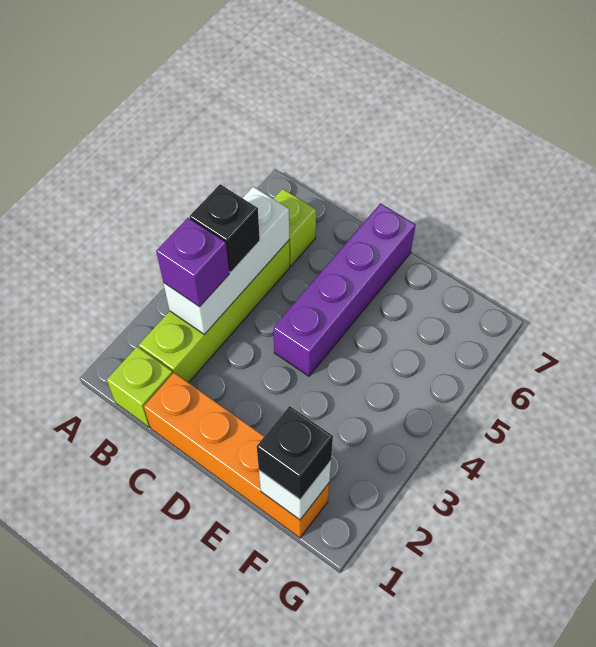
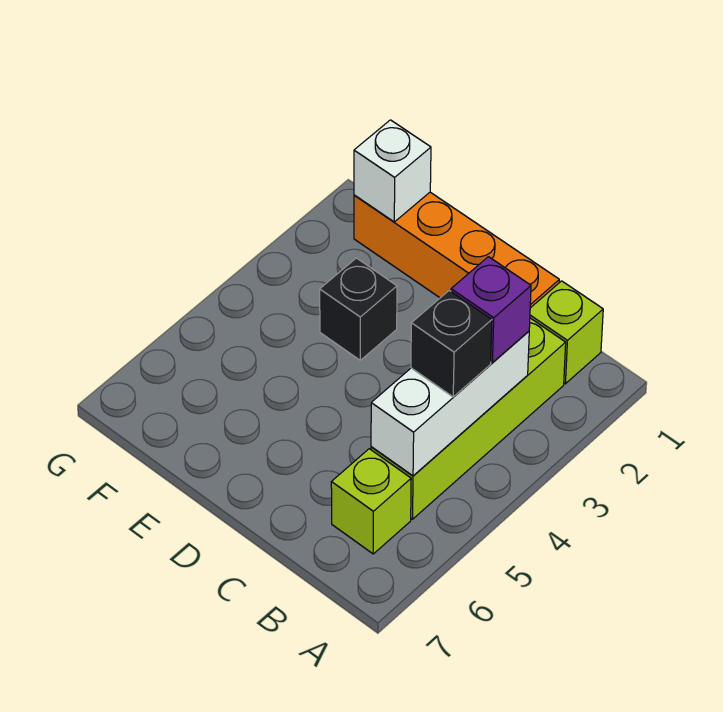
purple brick D4:D7 level 1 -> none
black brick F1 level 3 -> black brick E3 level 1

